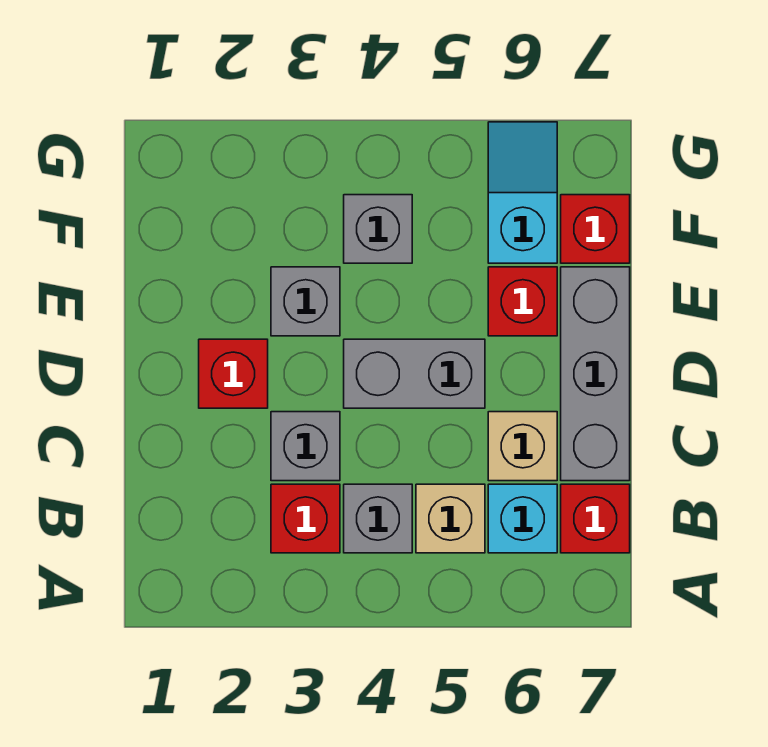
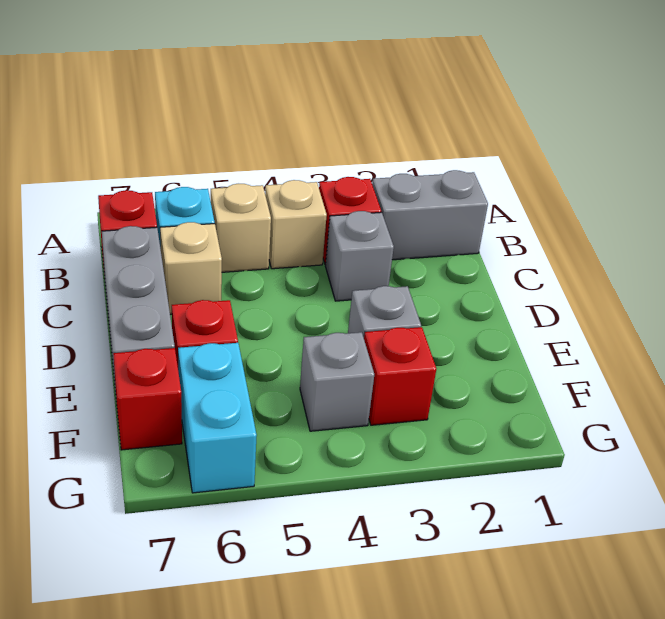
grey brick B4 level 1 -> tan brick B4 level 1
red brick D2 level 1 -> red brick F3 level 1
grey brick D4:D5 level 1 -> grey brick B1:B2 level 1
cyan slope F6:G6 level 1 top F -> cyan brick F6:G6 level 1

